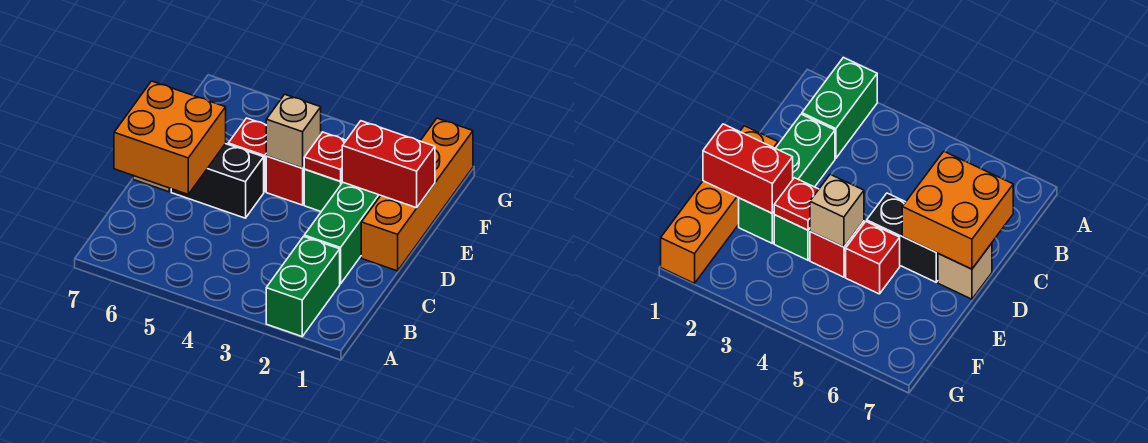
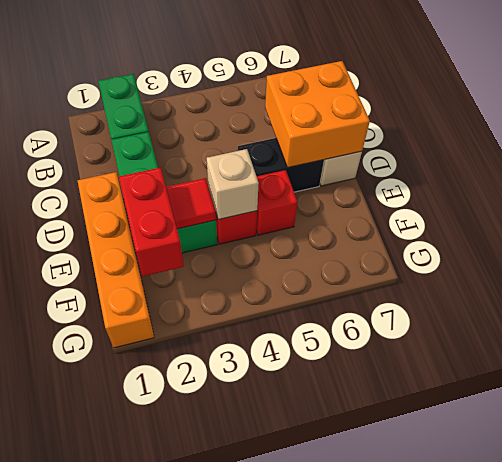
red brick E1:E2 level 2 -> red brick E2:F2 level 2
red plate E3 level 2 -> red tile E3 level 2

